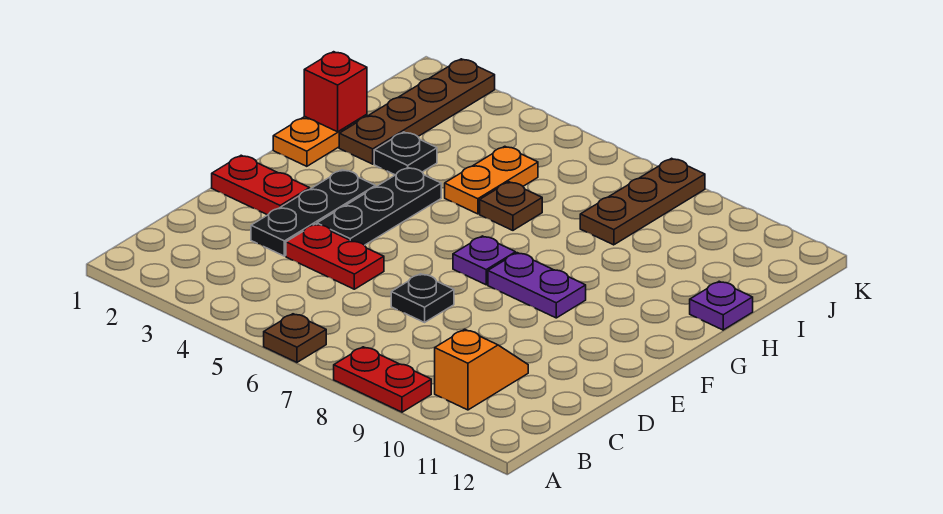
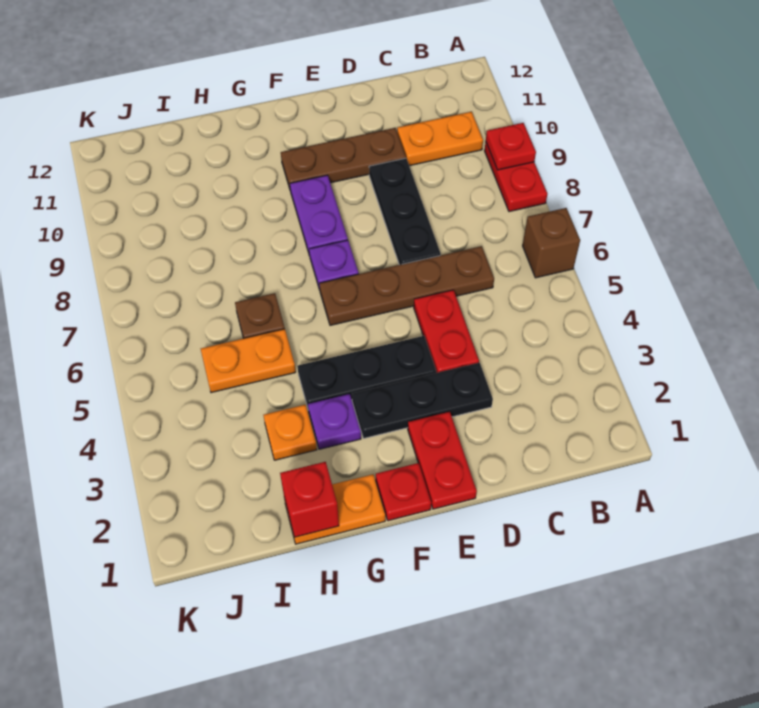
brown plate A6 level 1 -> brown brick A6 level 1
none -> red plate A9 level 2
orange slope B10:C10 level 1 top B -> orange plate B10:C10 level 1
black plate D7 level 1 -> black plate D7:D9 level 1
none -> red plate F1 level 1
brown plate H2:K2 level 1 -> brown plate C6:F6 level 1
black plate H3 level 1 -> orange plate H3 level 1
purple plate H12 level 1 -> purple plate G3 level 1
brown plate I8:K8 level 1 -> brown plate D10:F10 level 1

